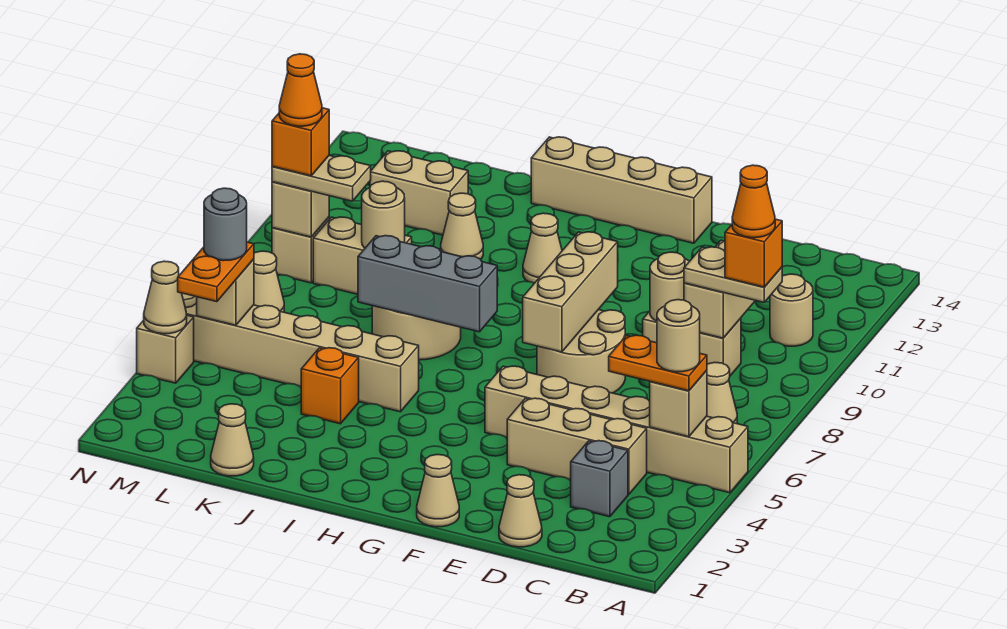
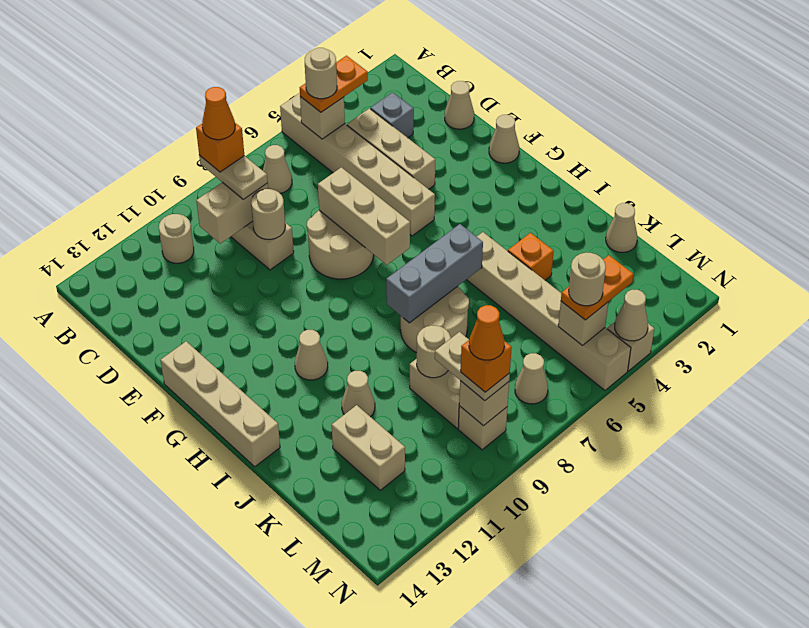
orange plate B5:C5 level 3 -> orange plate B4:B5 level 3
tan brick F7:F9 level 2 -> tan brick E7:G7 level 2
grey brick H7:J7 level 2 -> grey brick I6:I8 level 2
grey round brick M5 level 4 -> tan round brick M5 level 4

